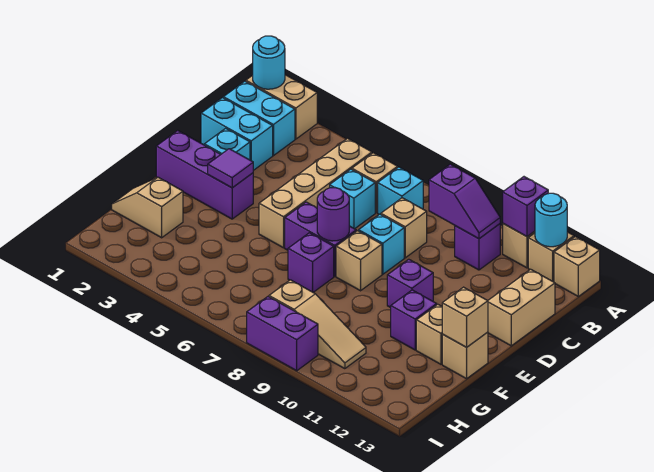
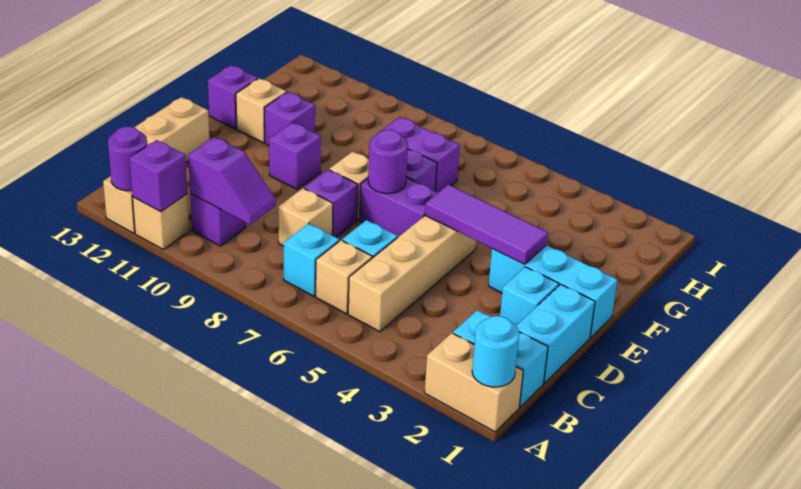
cyan round brick A12 level 2 -> purple round brick A12 level 2
tan brick A13 level 1 -> none
purple slope B9:B10 level 2 top 9 -> purple slope B9:B10 level 2 top 10
cyan brick C1:C2 level 1 -> cyan brick C1:D1 level 1
cyan brick D8 level 1 -> purple brick D8 level 1
purple brick E1:E3 level 1 -> cyan brick E1:E3 level 1
purple tile E3 level 2 -> purple tile E3:E5 level 2
tan brick F13 level 1 -> purple brick F13 level 1
tan brick F13 level 2 -> none
tan slope G1:G2 level 1 top 2 -> none
tan slope H8:H10 level 1 top 8 -> none
purple brick I8:I9 level 1 -> purple brick G7:G8 level 1

